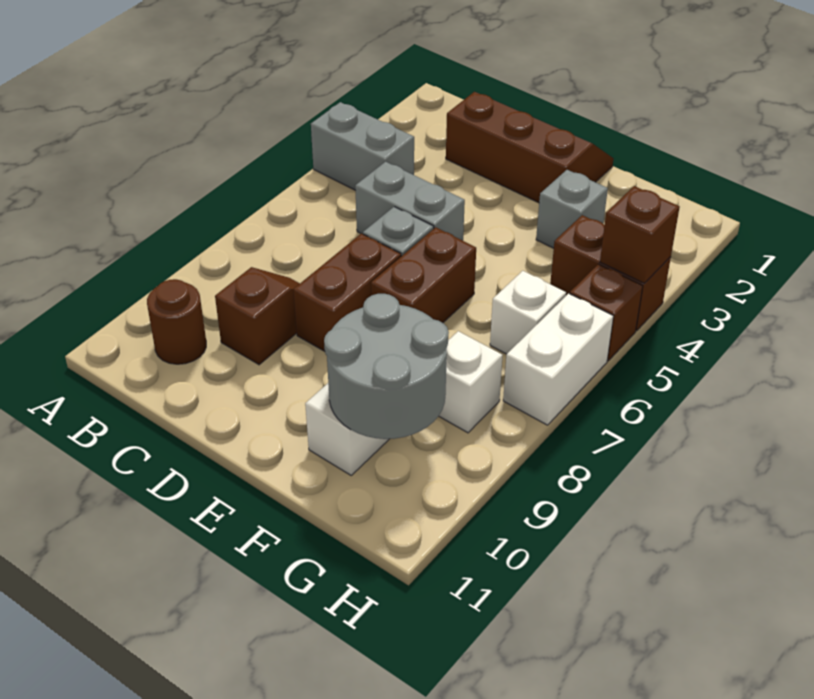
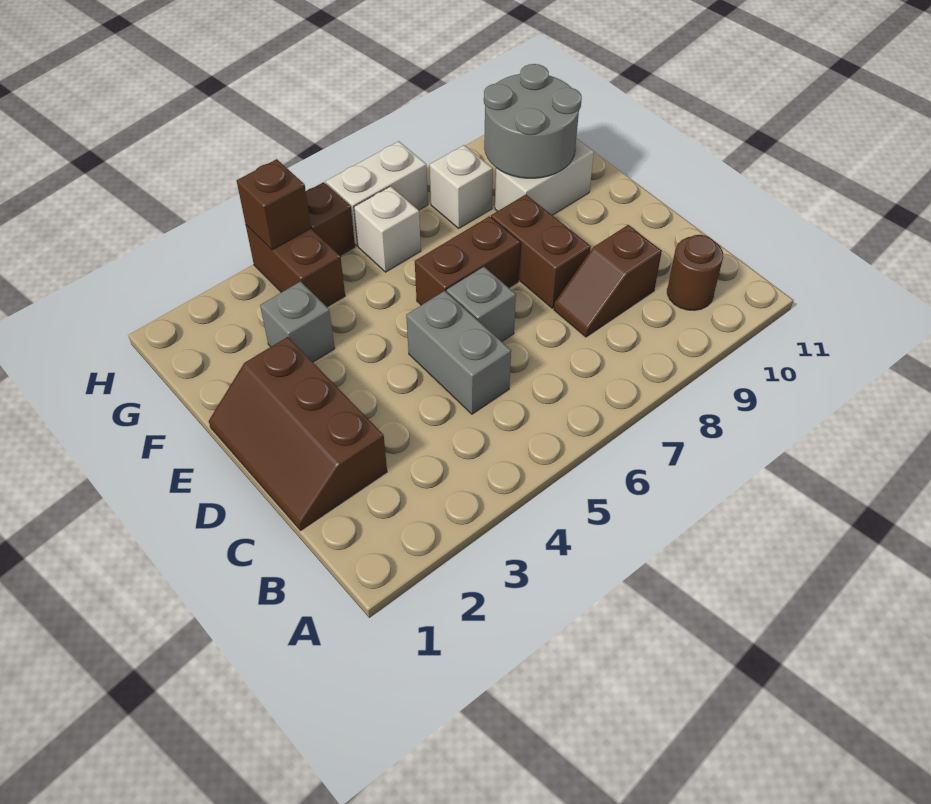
grey brick A4:B4 level 1 -> none
brown brick D7:D8 level 1 -> brown brick D8:E8 level 1

